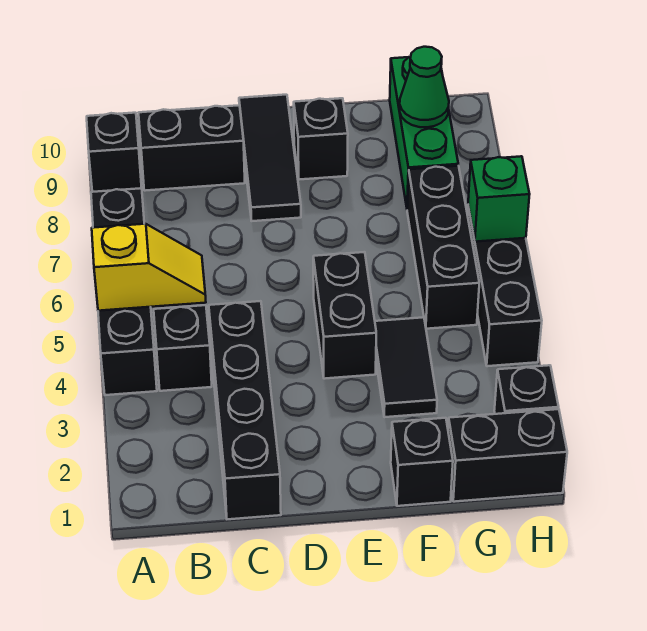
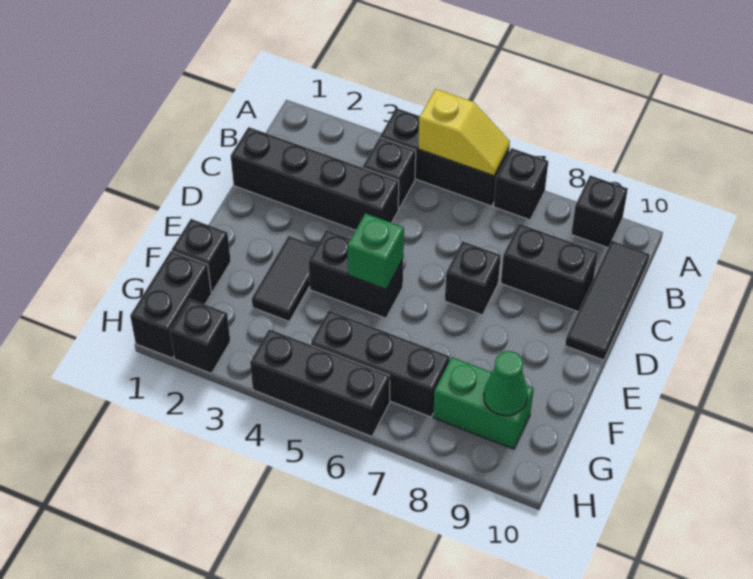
yellow slope A5:B5 level 2 top A -> yellow slope A5:A6 level 2 top 5
black brick B9:C9 level 1 -> black brick C8:C9 level 1
black tile D8:D10 level 1 -> black tile B10:D10 level 1
black brick E9 level 1 -> black brick D7 level 1
black tile F3:F4 level 1 -> black tile E3:F3 level 1
green brick G8:G10 level 1 -> green brick G8:G9 level 1
green brick H6 level 2 -> green brick E5 level 2

